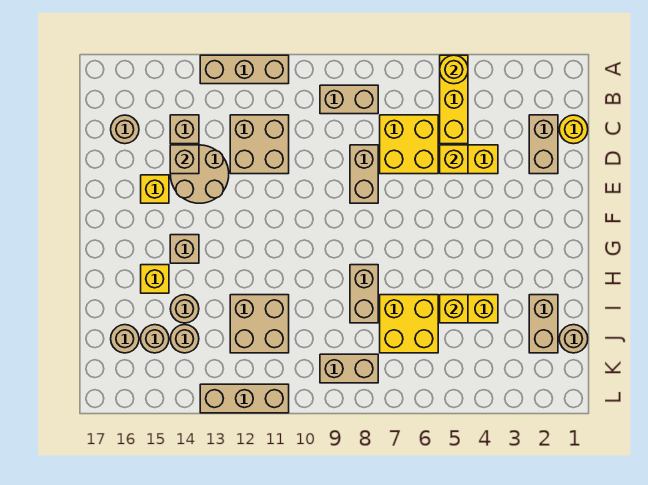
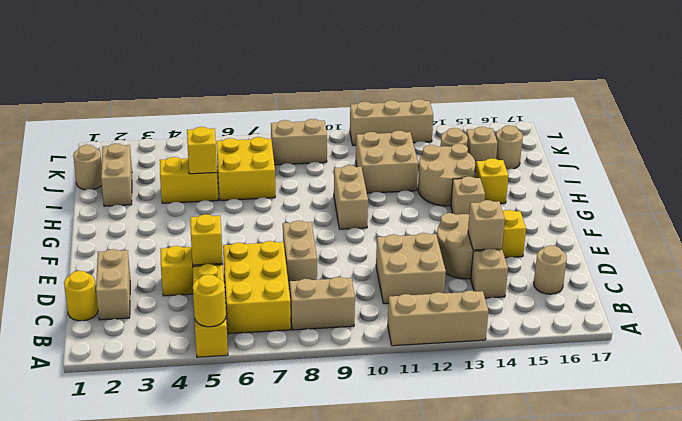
yellow brick C6:D7 level 1 -> yellow brick B6:D7 level 1
tan brick H8:I8 level 1 -> tan brick G10:H10 level 1
tan round brick I14 level 1 -> tan round brick H13:I14 level 1
tan round brick J15 level 1 -> tan brick J15 level 1

